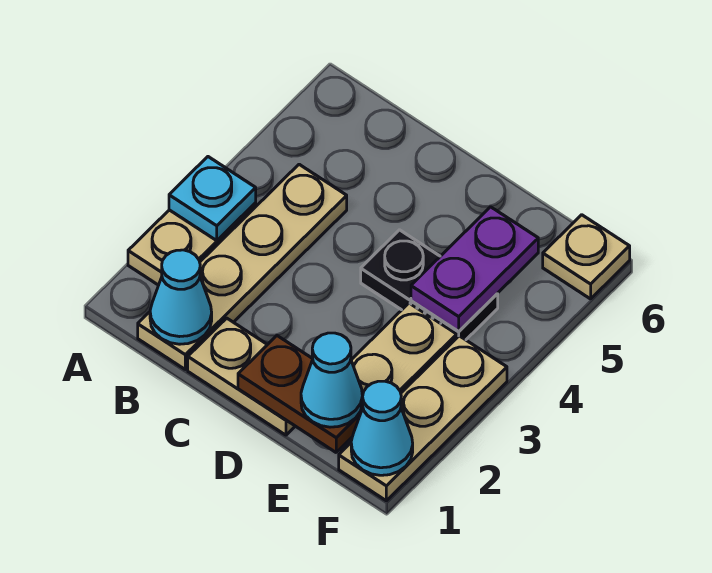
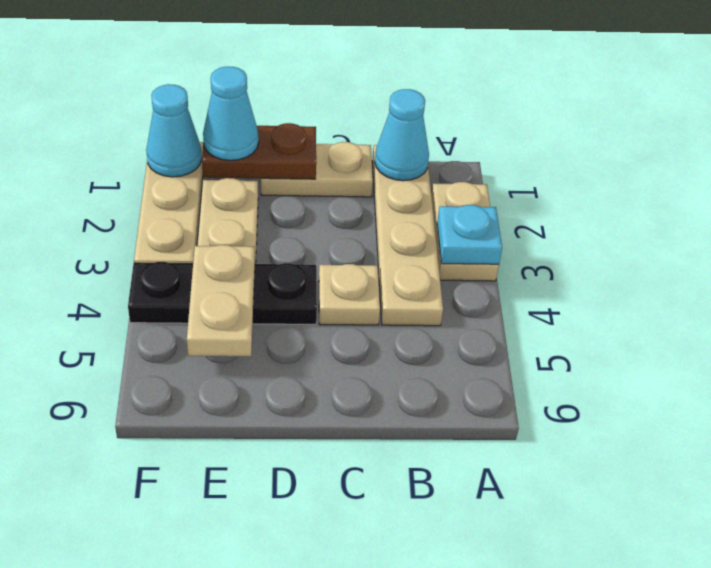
black plate D4:E4 level 1 -> black plate D4:F4 level 1
purple plate E4:E5 level 2 -> tan plate E4:E5 level 2
tan plate F6 level 1 -> tan plate C4 level 1

